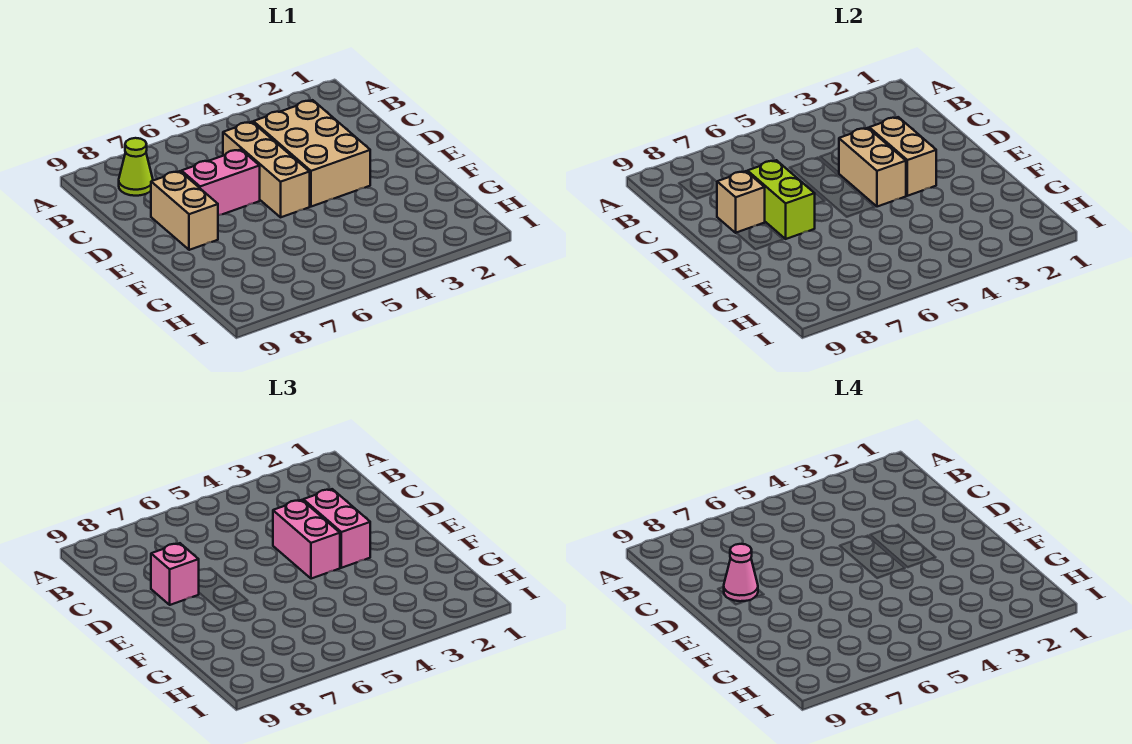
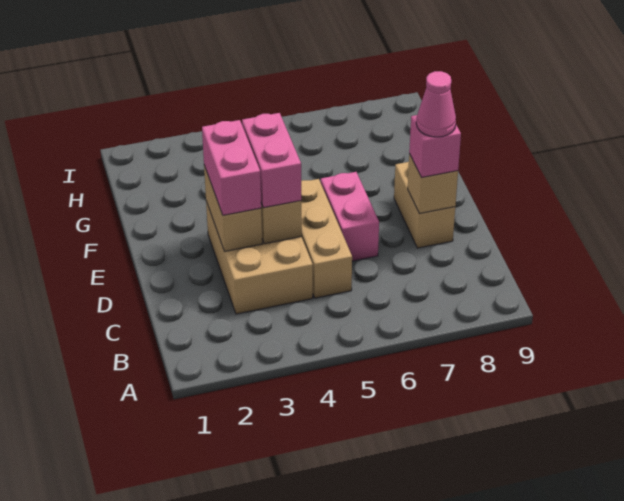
lime cone B8 level 1 -> none
pink brick D6:D7 level 1 -> pink brick D6:E6 level 1
lime brick D7:E7 level 2 -> none

